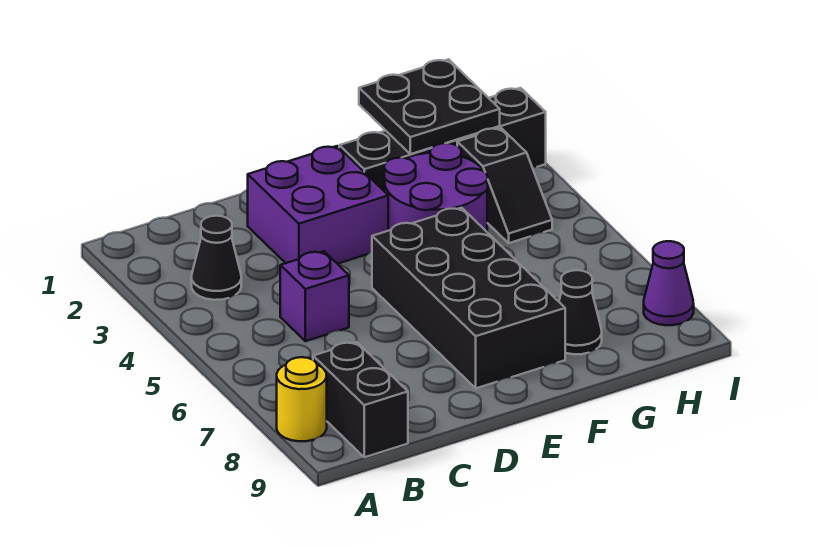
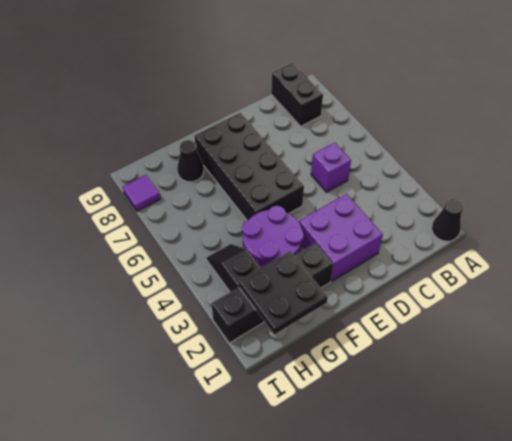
yellow round brick A8 level 1 -> none
black cone B3 level 1 -> black cone A1 level 1
purple cone I8 level 1 -> purple tile I8 level 1

